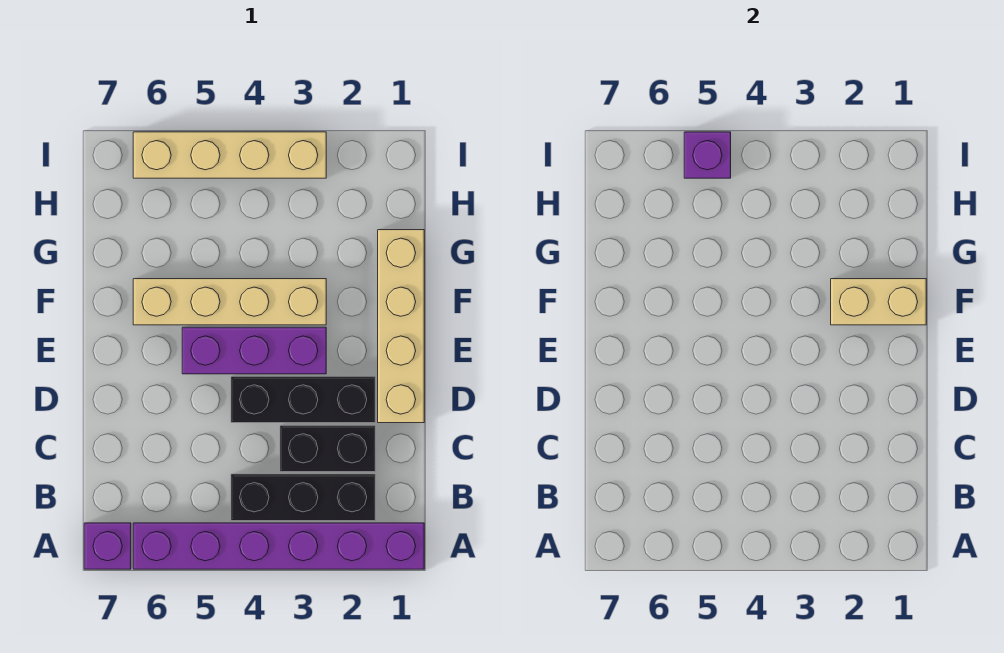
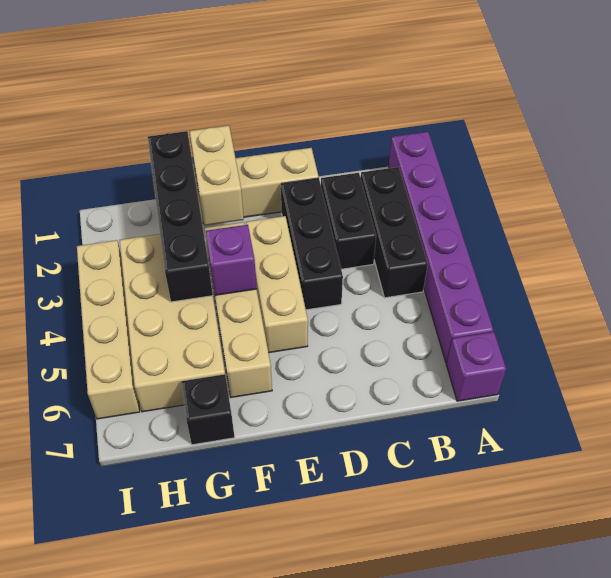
purple brick E3:E5 level 1 -> tan brick E3:E5 level 1
none -> black brick G1:G4 level 2
none -> tan brick G3:H6 level 1
none -> black brick G7 level 1
purple brick I5 level 2 -> purple brick F4 level 2

